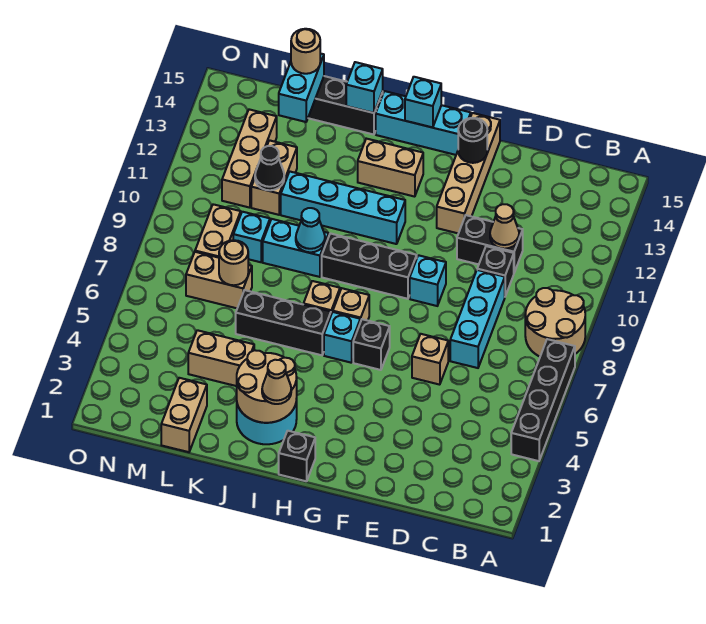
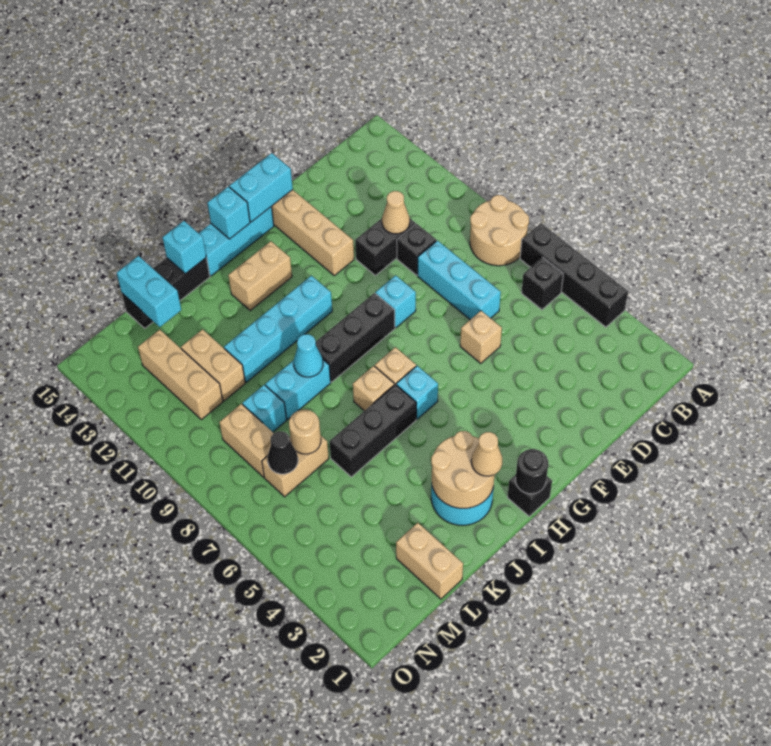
black round brick F14 level 2 -> black round brick H1 level 2
none -> cyan brick F15:G15 level 2
black brick G6 level 1 -> black brick B6 level 1
tan brick K4:L4 level 1 -> none
black cone L11 level 2 -> black cone M7 level 2
tan round brick L15 level 3 -> none

